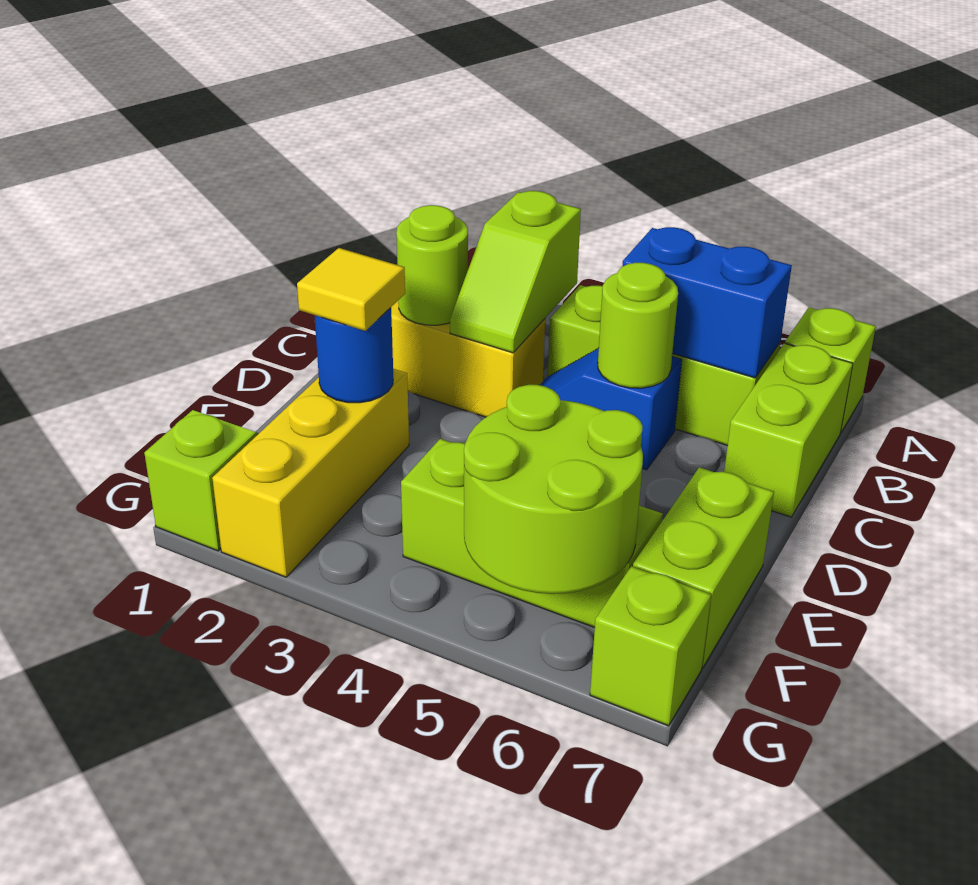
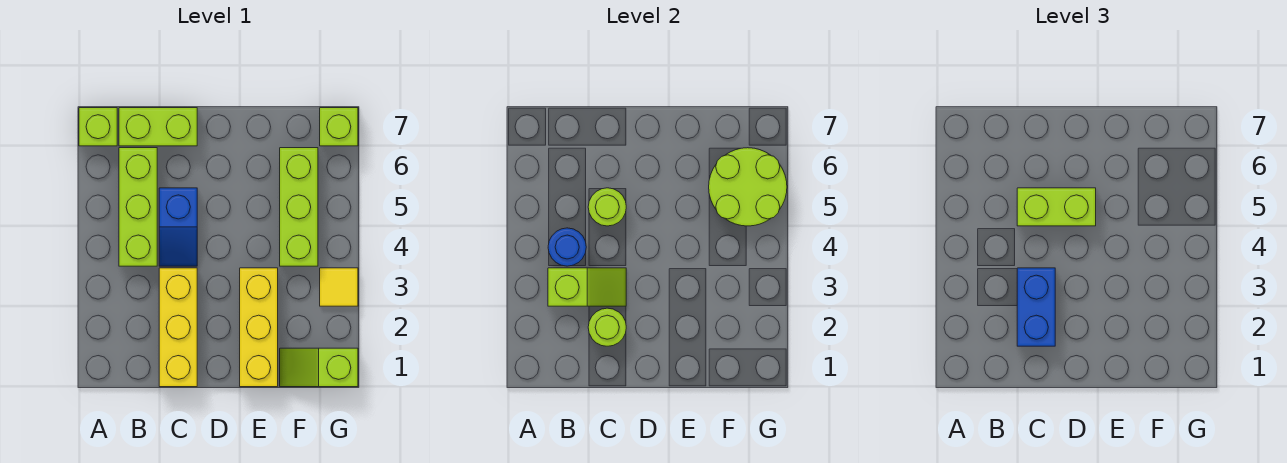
blue brick B5:B6 level 2 -> blue brick C2:C3 level 3
yellow brick E2:G2 level 1 -> yellow brick E1:E3 level 1
blue round brick E2 level 2 -> blue round brick B4 level 2
yellow tile E2 level 3 -> yellow tile G3 level 1
lime brick E7:F7 level 1 -> lime brick C5:D5 level 3

